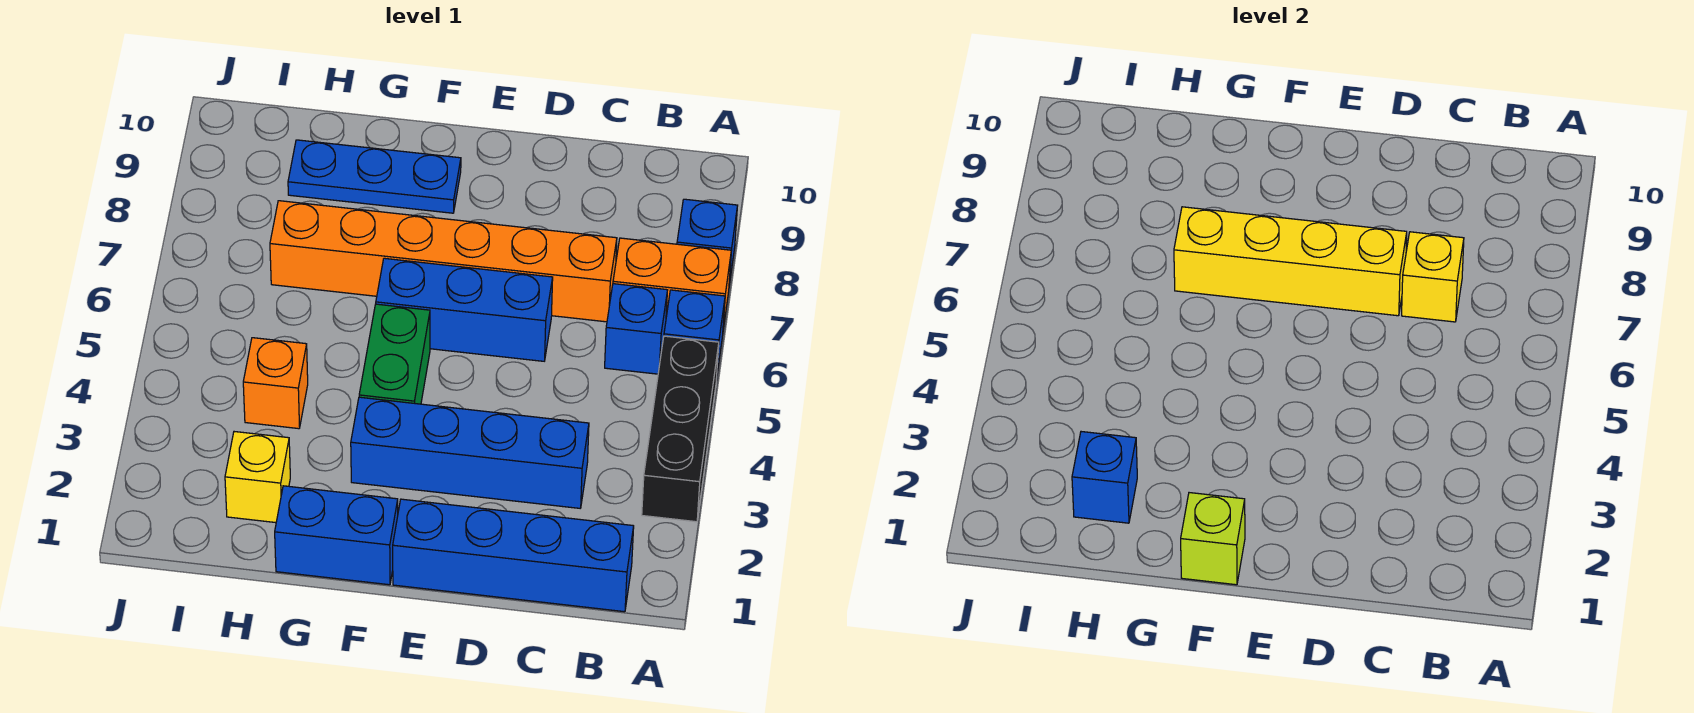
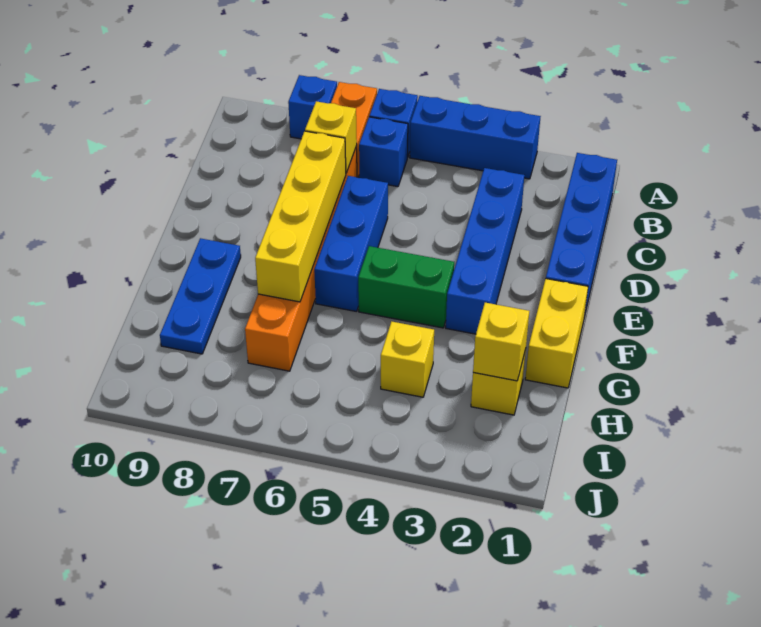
black brick A3:A5 level 1 -> blue brick A3:A5 level 1
blue brick F1:G1 level 1 -> yellow brick F1:G1 level 1
lime brick F1 level 2 -> none
blue brick H2 level 2 -> yellow brick H2 level 2
orange brick H4 level 1 -> yellow brick H4 level 1

